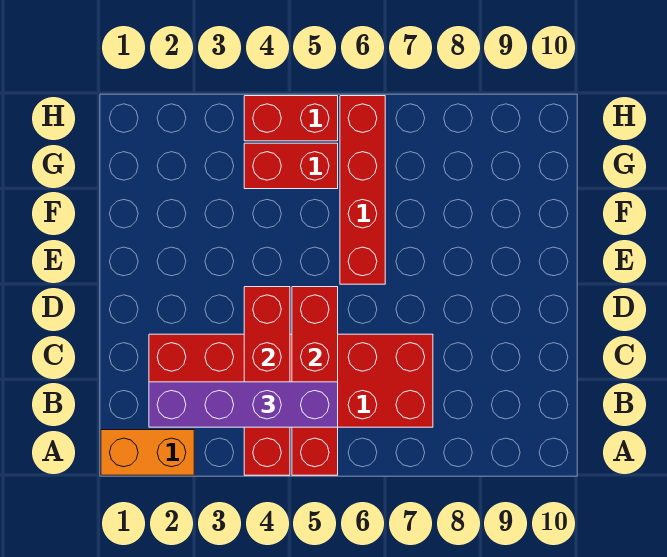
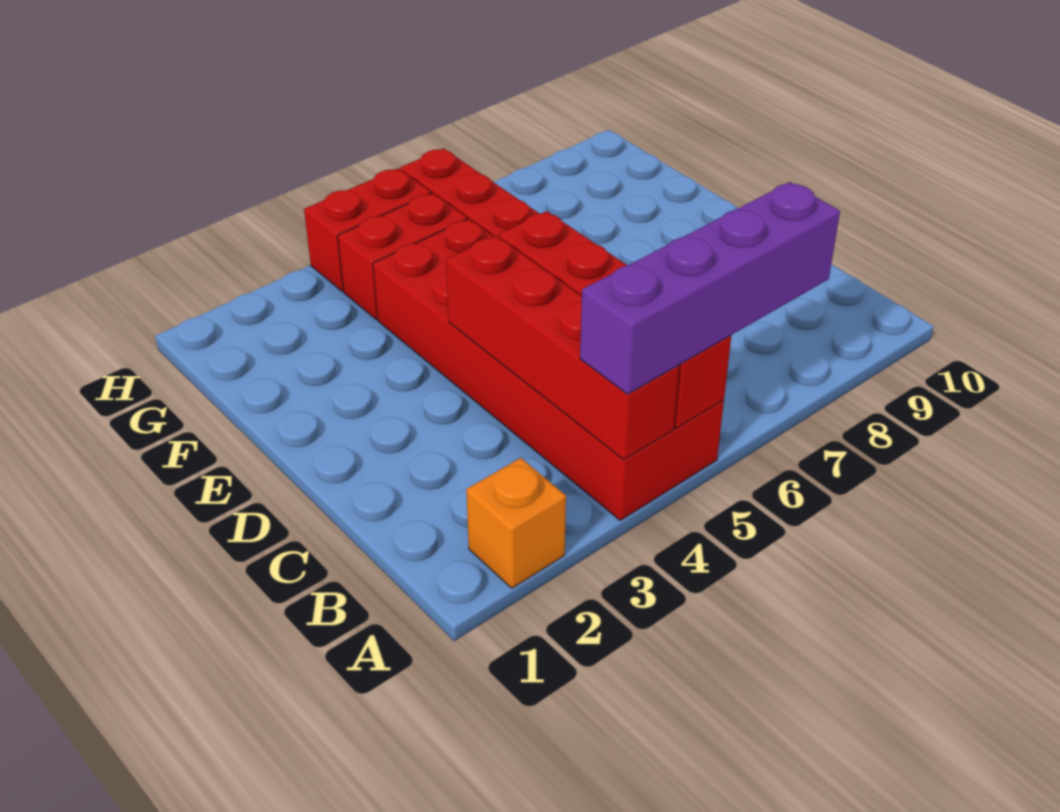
orange brick A1:A2 level 1 -> orange brick A2 level 1
red brick B2:C7 level 1 -> red brick A4:F5 level 1
purple brick B2:B5 level 3 -> purple brick A4:A7 level 3

